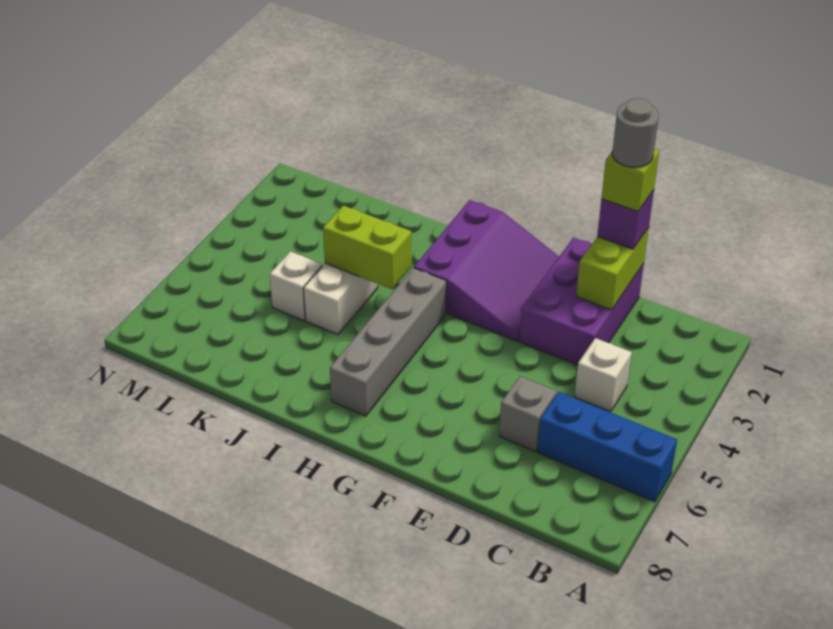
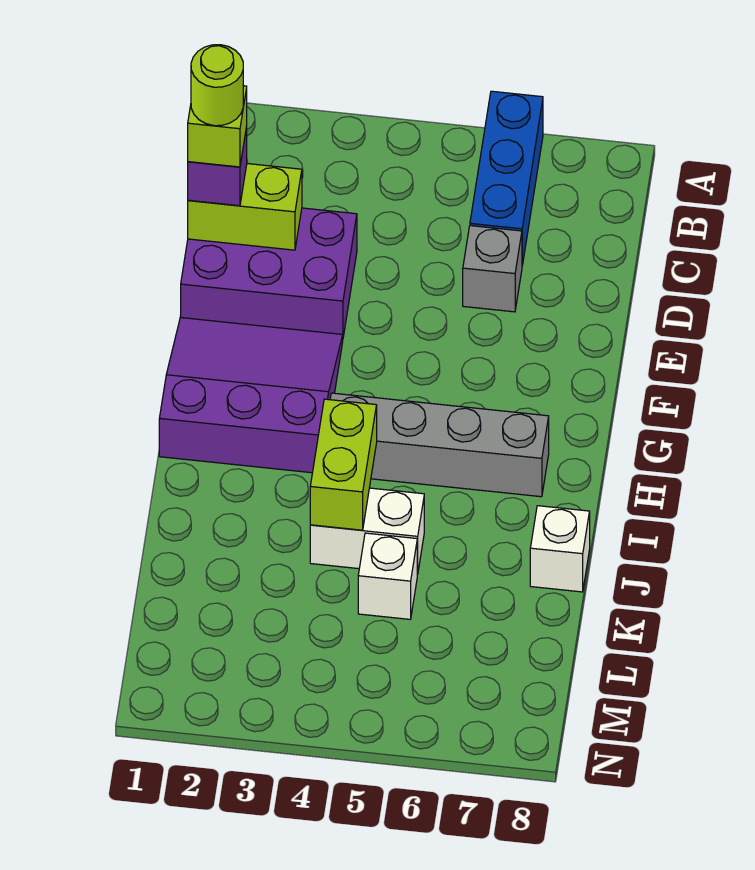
white brick C4 level 1 -> white brick J8 level 1
grey round brick D1 level 5 -> lime round brick D1 level 5

